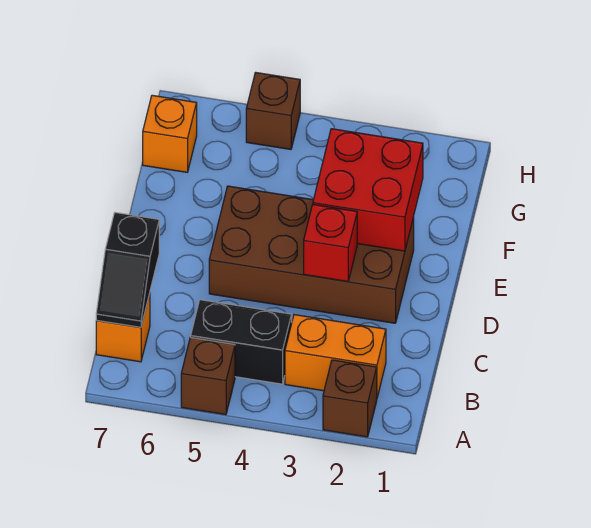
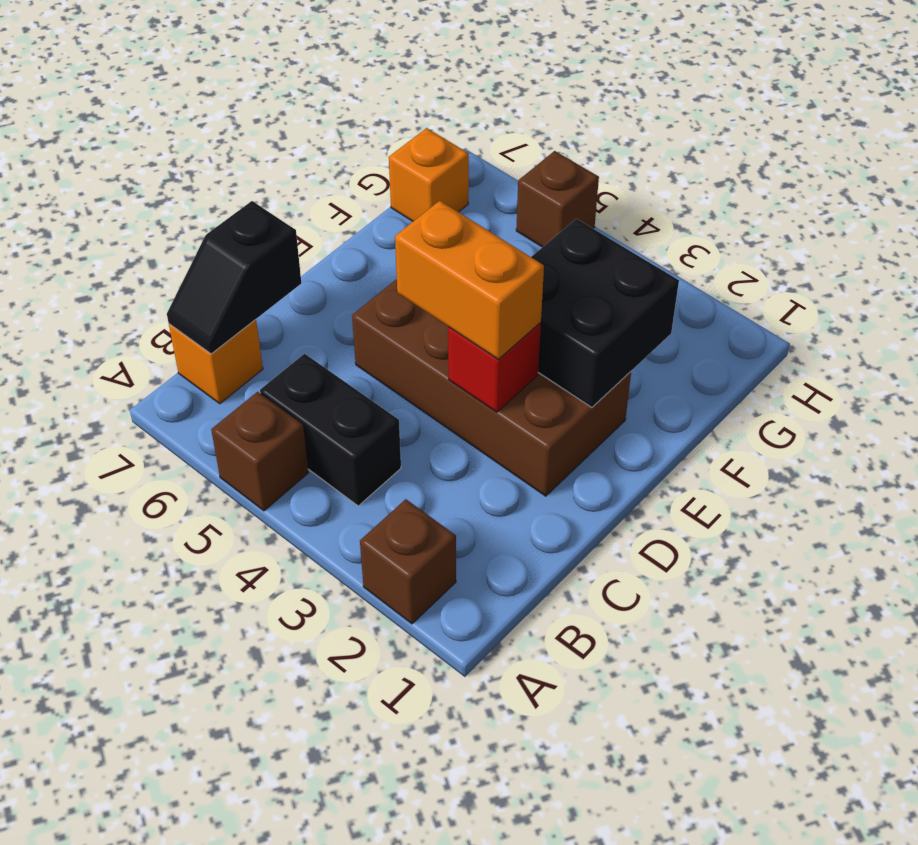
orange brick B2:B3 level 1 -> orange brick D3:D4 level 3
red brick E2:F3 level 2 -> black brick E2:F3 level 2

